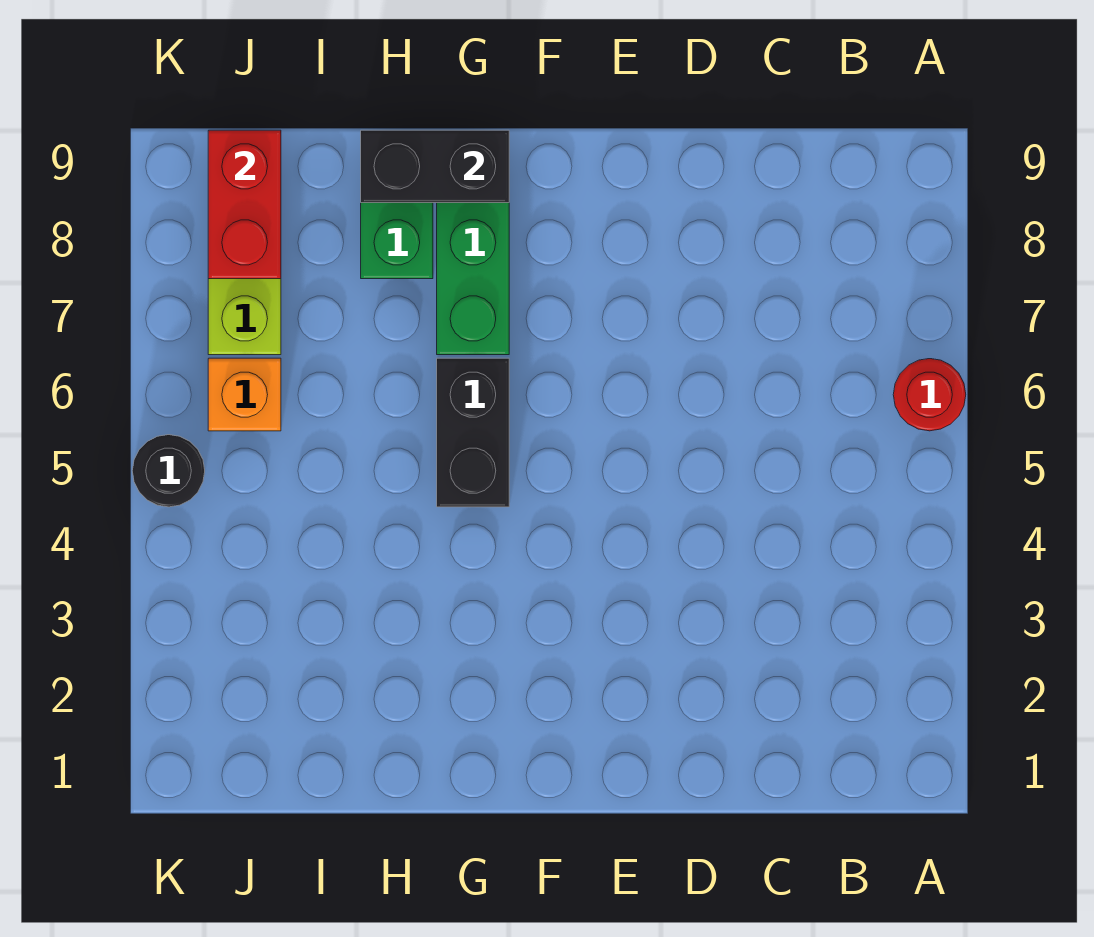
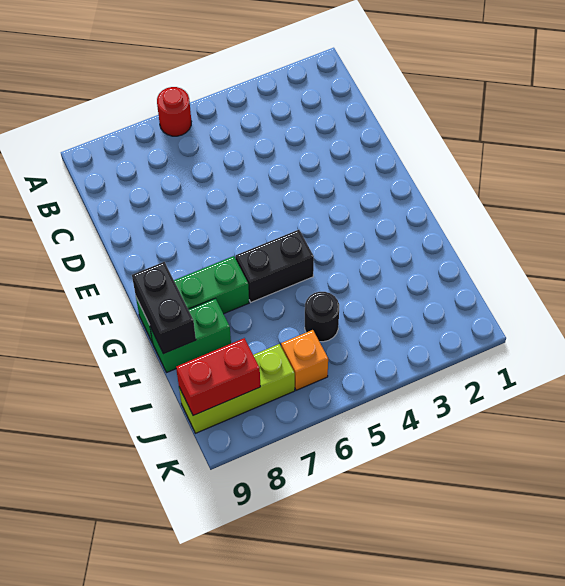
black round brick K5 level 1 -> black round brick I5 level 1

